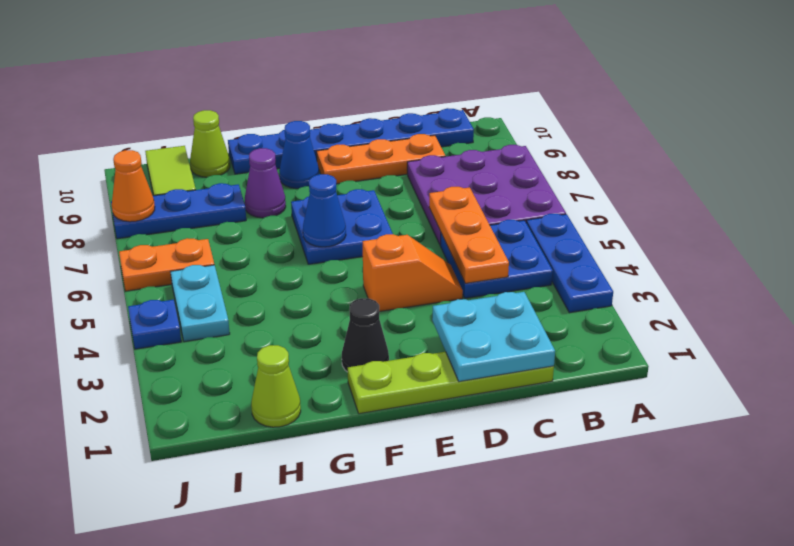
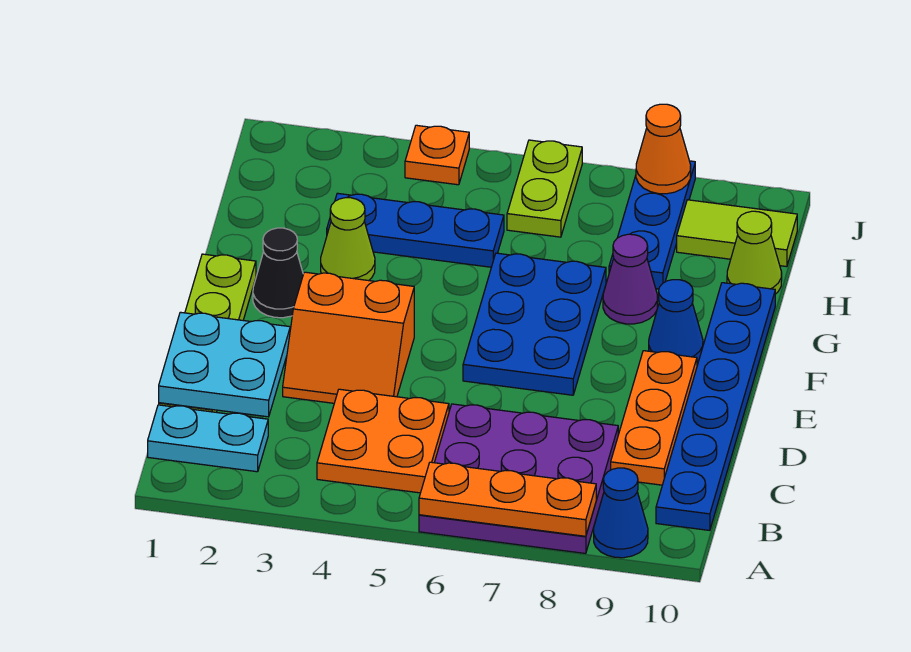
blue plate A3:A5 level 1 -> blue plate H3:H5 level 1
blue plate B4:C5 level 1 -> orange plate B4:C5 level 1
orange plate C4:C6 level 2 -> orange plate A6:A8 level 2
orange slope D4:E4 level 1 top E -> orange slope D3:E4 level 1 top E
blue plate E6:F7 level 1 -> blue plate E6:G7 level 1
blue cone F6 level 2 -> blue cone A9 level 1
lime cone H1 level 1 -> lime cone G3 level 1
cyan plate I4:I5 level 1 -> cyan plate B1:B2 level 1
orange plate I6:J6 level 1 -> lime plate I6:J6 level 1
blue plate J4 level 1 -> orange plate J4 level 1

